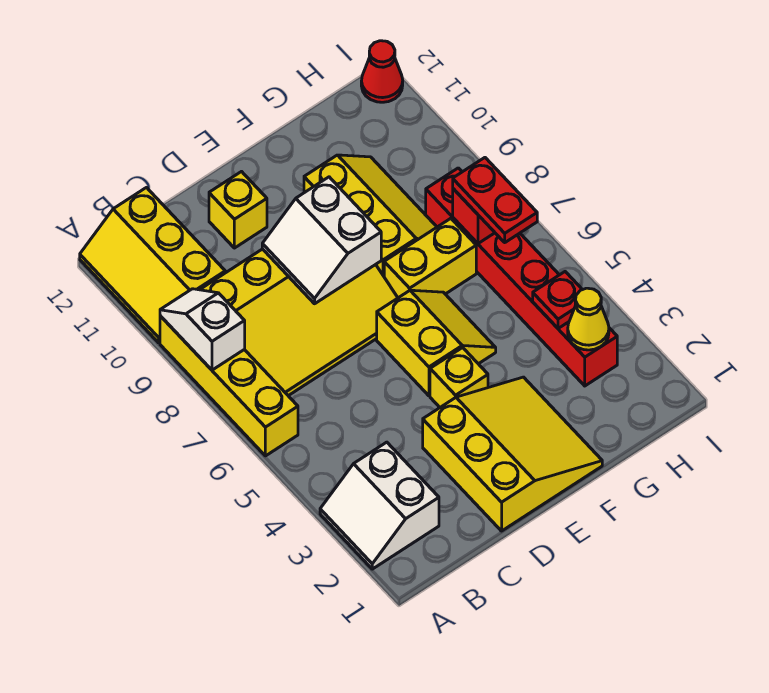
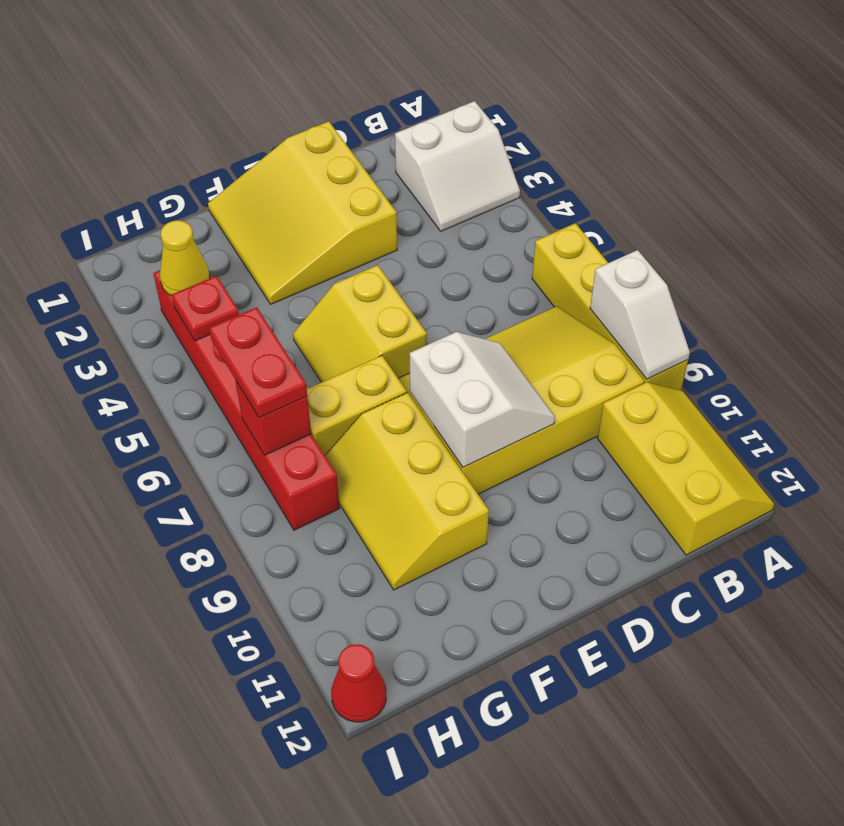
white slope A2:B3 level 1 top B -> white slope A2:B3 level 1 top 2
yellow brick D11 level 1 -> none
yellow brick E4 level 1 -> none

